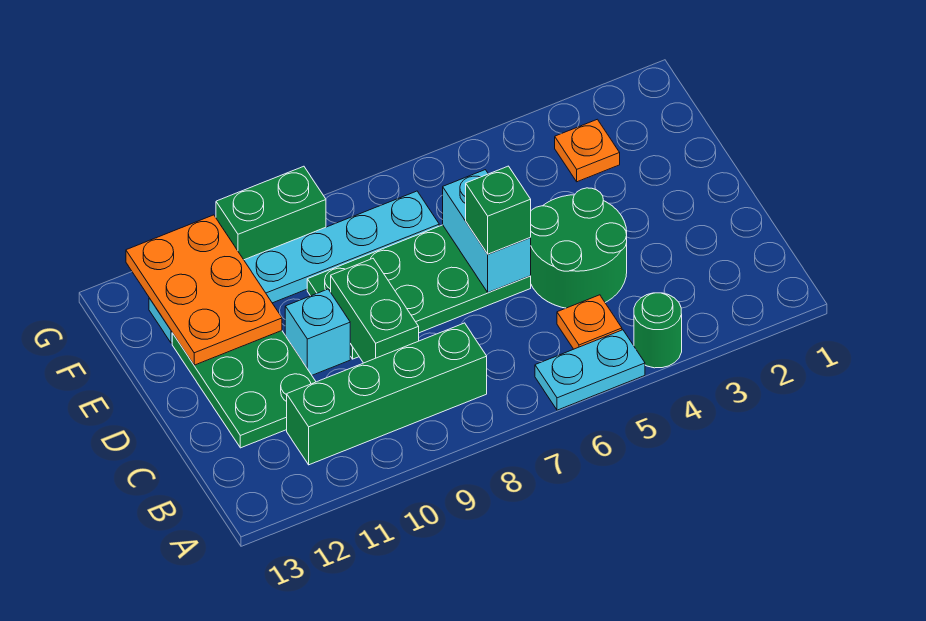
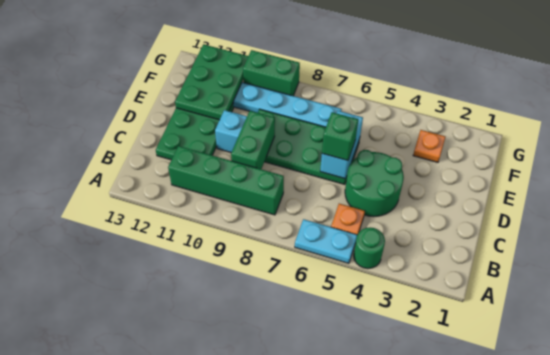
orange plate E11:G12 level 2 -> green plate E11:G12 level 2

